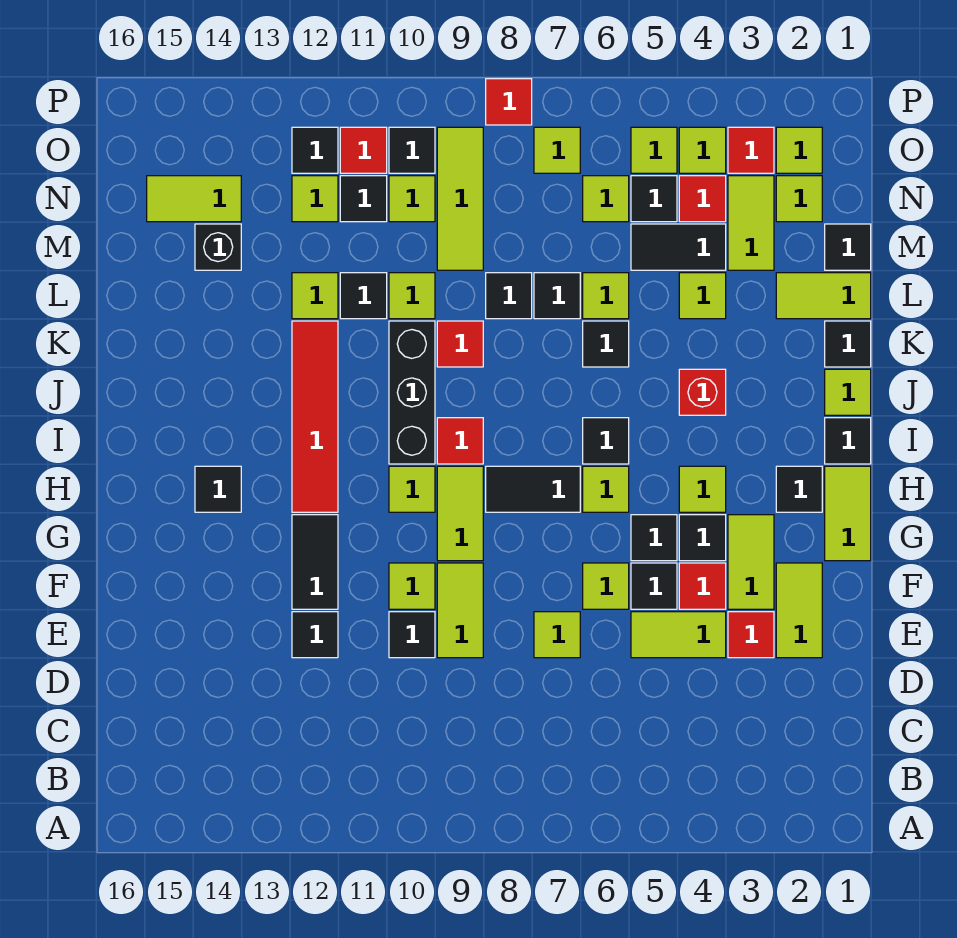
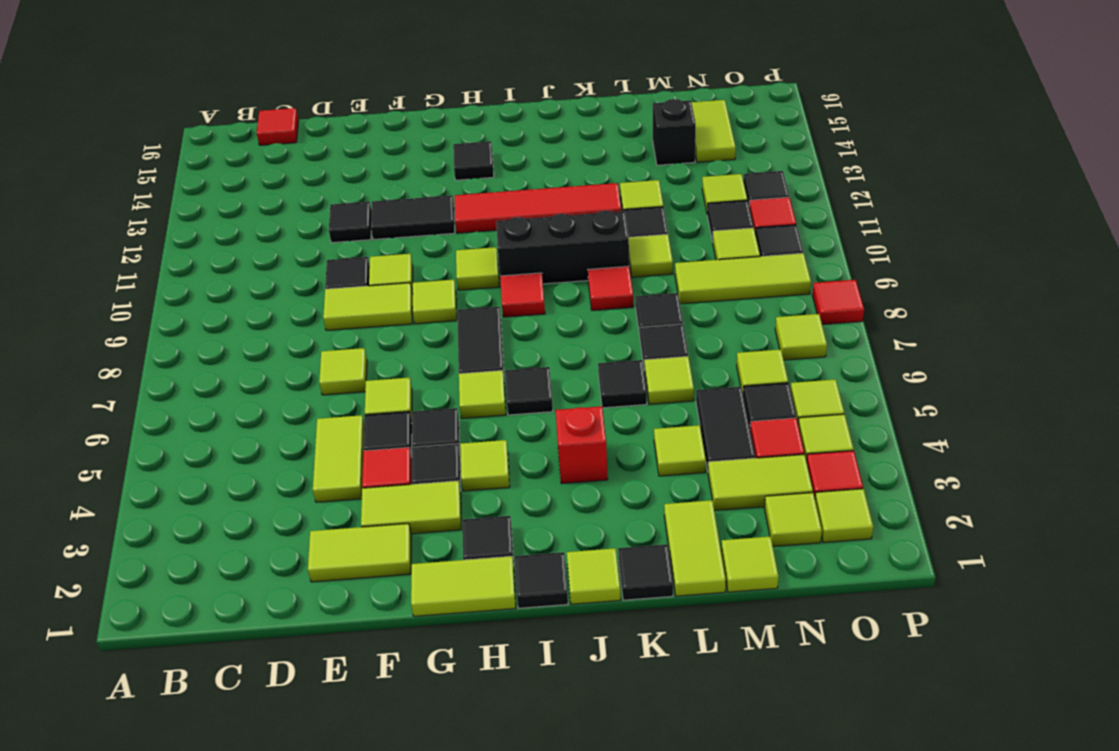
red tile E3 level 1 -> red tile C16 level 1
lime tile G9:H9 level 1 -> lime tile G9 level 1
black tile M1 level 1 -> lime tile M1 level 1

